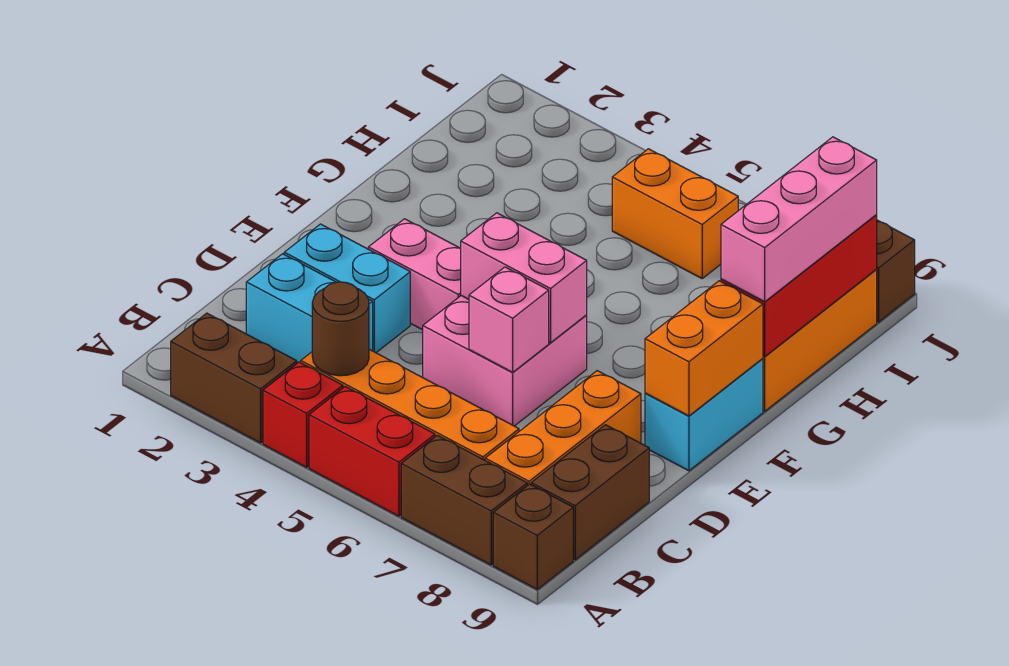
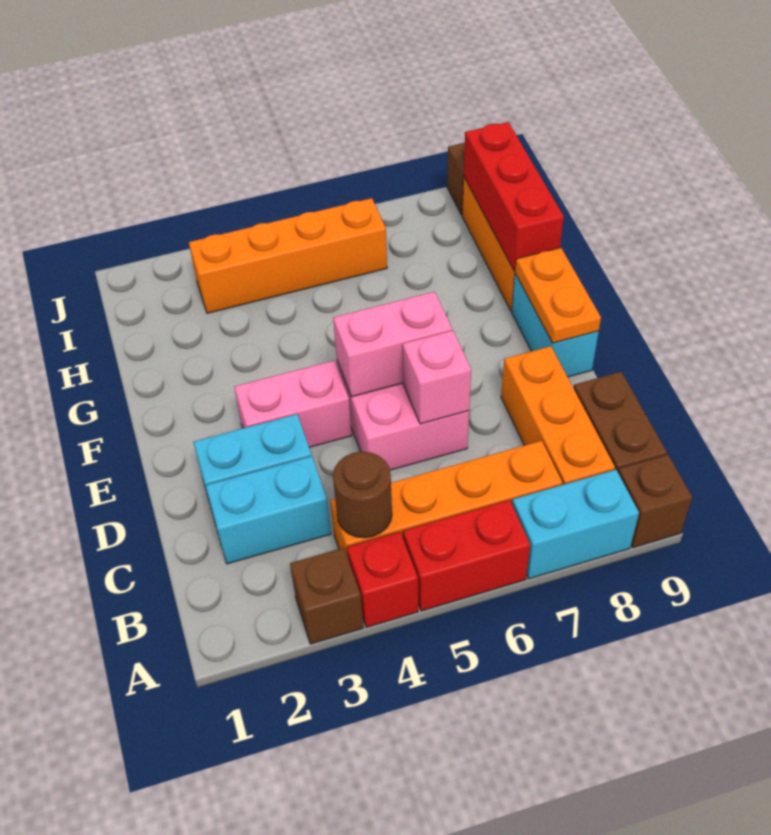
brown brick A2:A3 level 1 -> brown brick A3 level 1
brown brick A7:A8 level 1 -> cyan brick A7:A8 level 1
orange brick E9:F9 level 2 -> orange plate E9:F9 level 2
pink brick G9:I9 level 3 -> none
orange brick I5:I6 level 1 -> orange brick I3:I6 level 1

